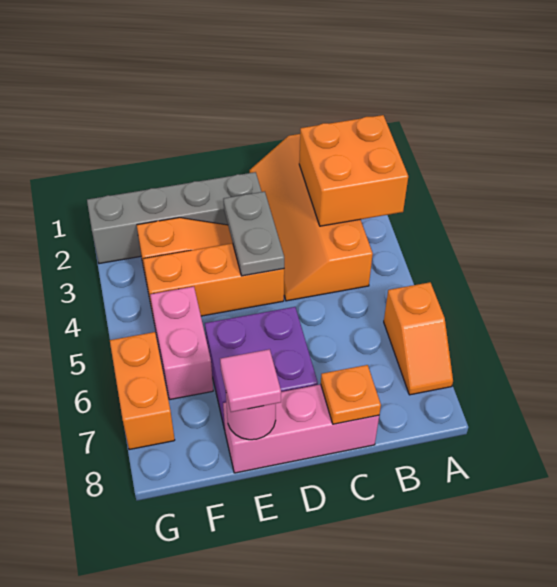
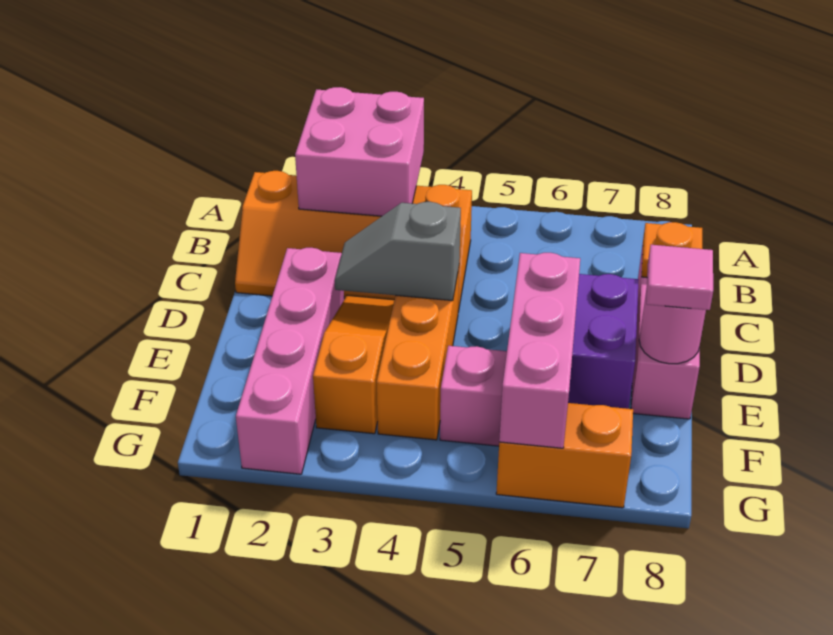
orange brick A2:B3 level 2 -> pink brick A2:B3 level 2
orange slope A6:A7 level 1 top 6 -> none
grey brick D2:G2 level 1 -> pink brick D2:G2 level 1
grey plate D3:D4 level 2 -> grey slope D3:D4 level 2 top 4
none -> pink brick E6:G6 level 2

